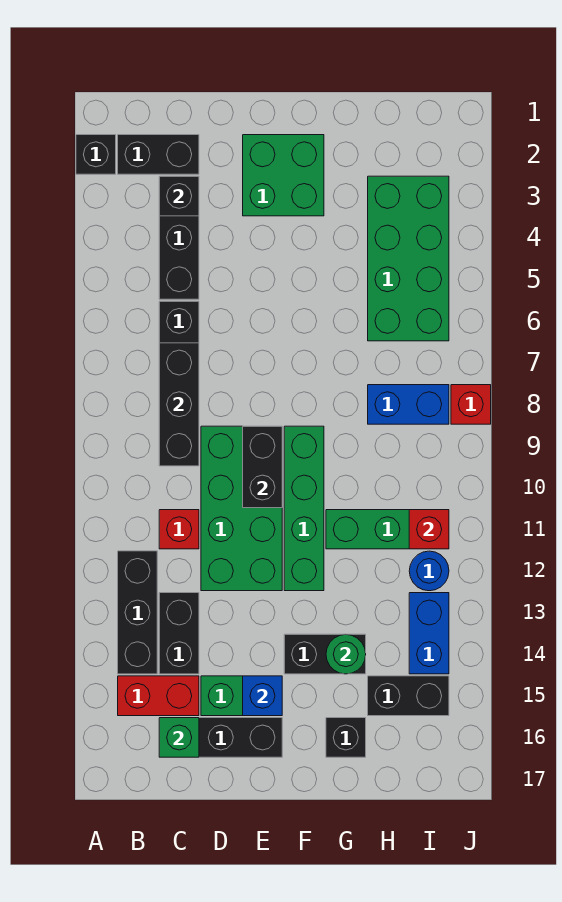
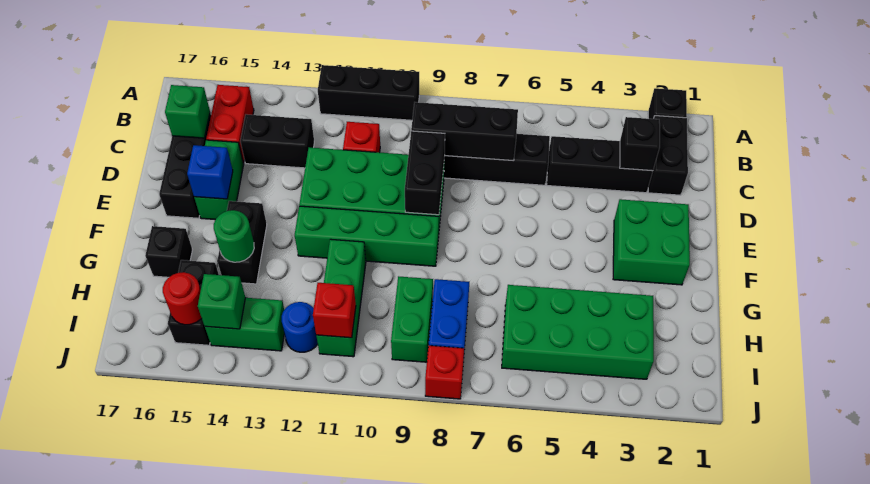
black brick B12:B14 level 1 -> black brick A10:A12 level 1
black brick E9:E10 level 2 -> black brick D9:E9 level 2
none -> green brick H9:I9 level 1
blue brick I13:I14 level 1 -> green brick I13:I14 level 1
none -> green brick I14 level 2
none -> red round brick I15 level 2

